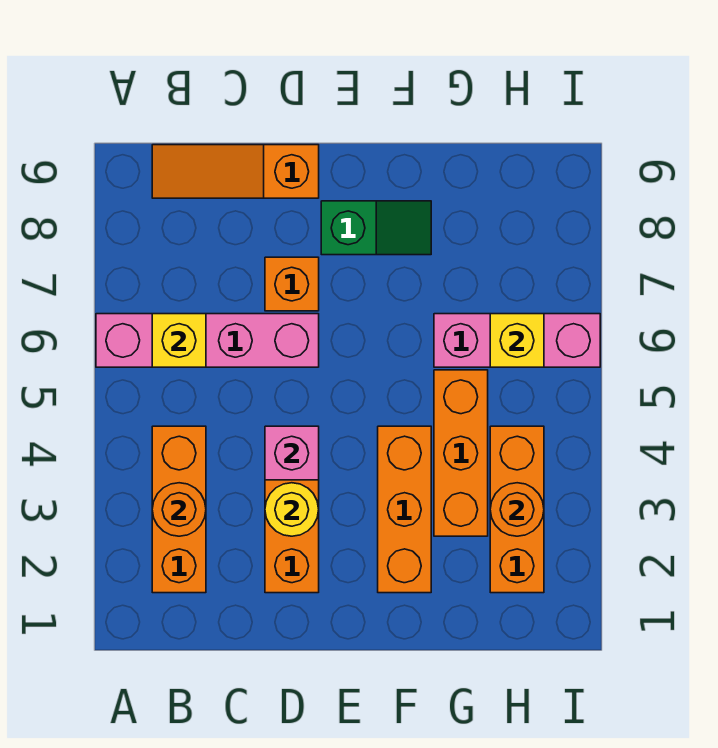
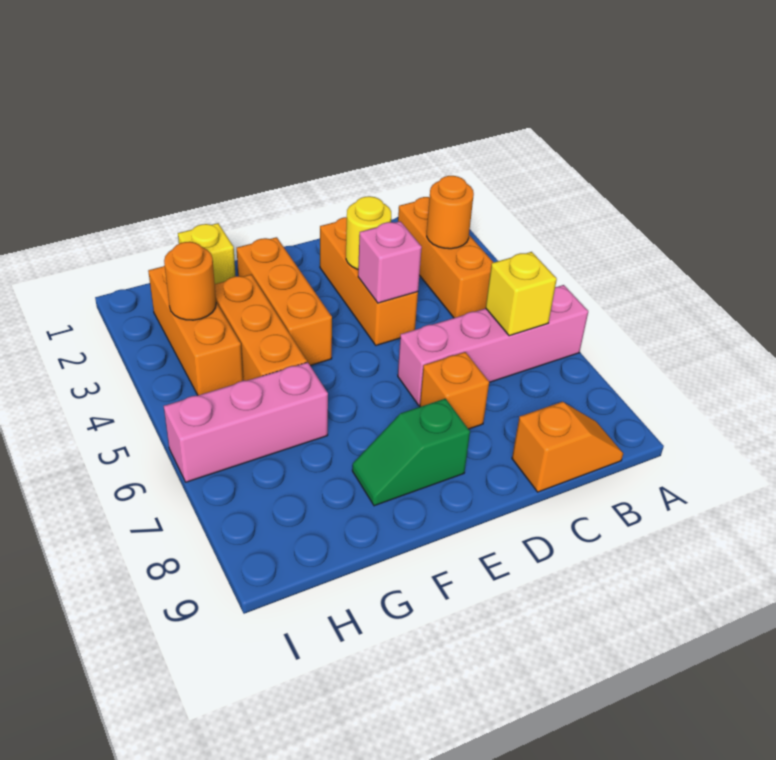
orange slope B9:D9 level 1 top D -> orange slope B9:C9 level 1 top C
yellow brick H6 level 2 -> yellow brick G1 level 1

